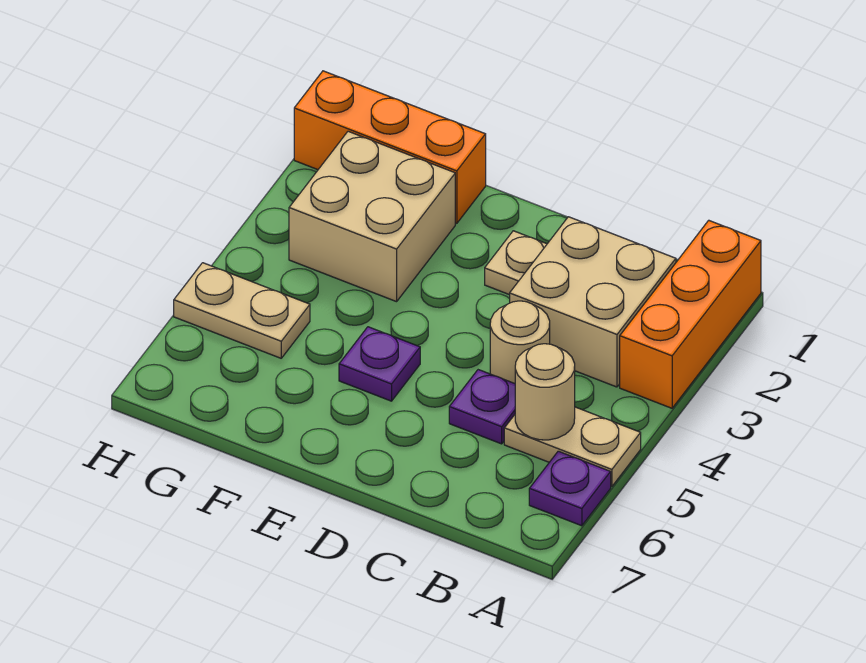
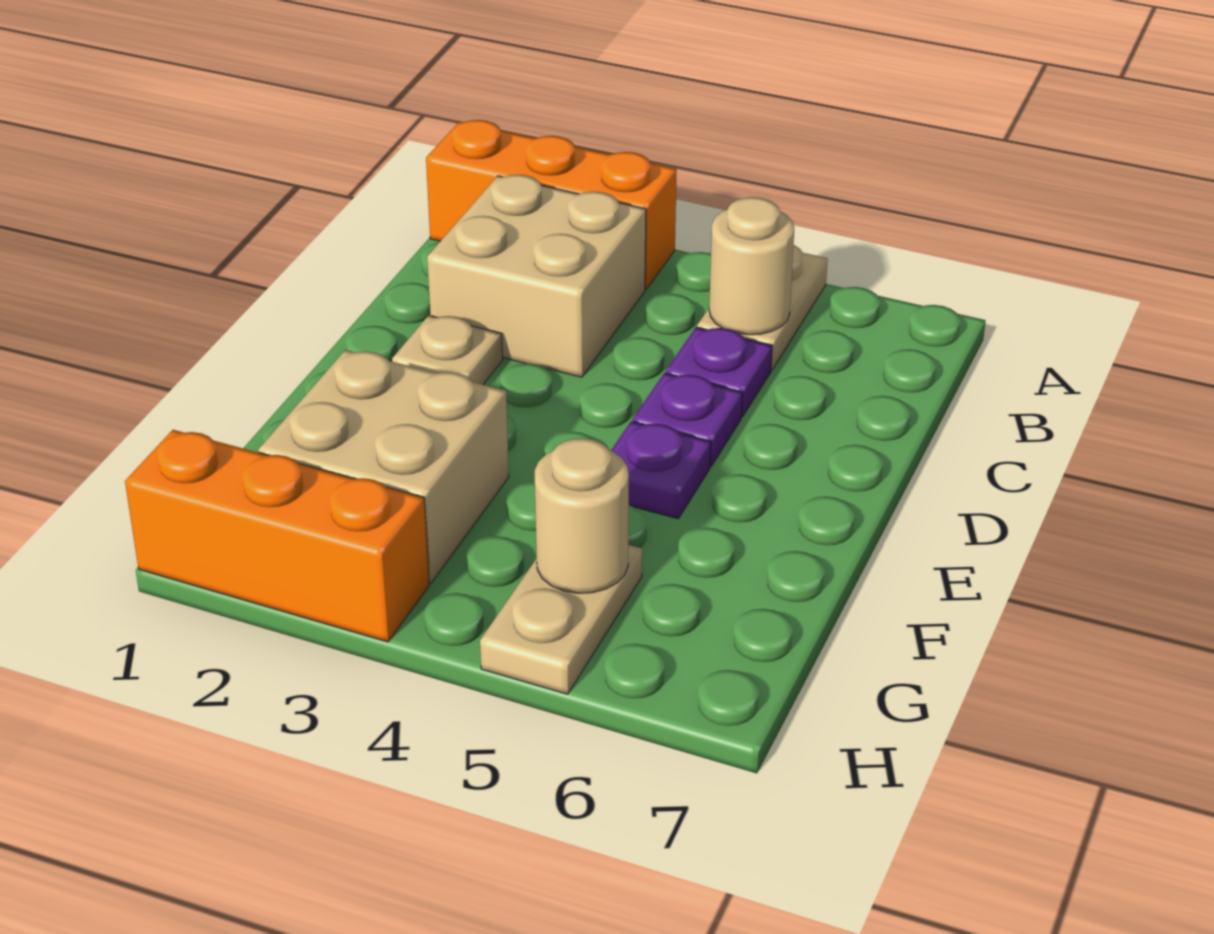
purple plate A6 level 1 -> purple plate D5 level 1
tan round brick C4 level 1 -> tan round brick G5 level 2
orange brick F1:H1 level 1 -> orange brick H1:H3 level 1

